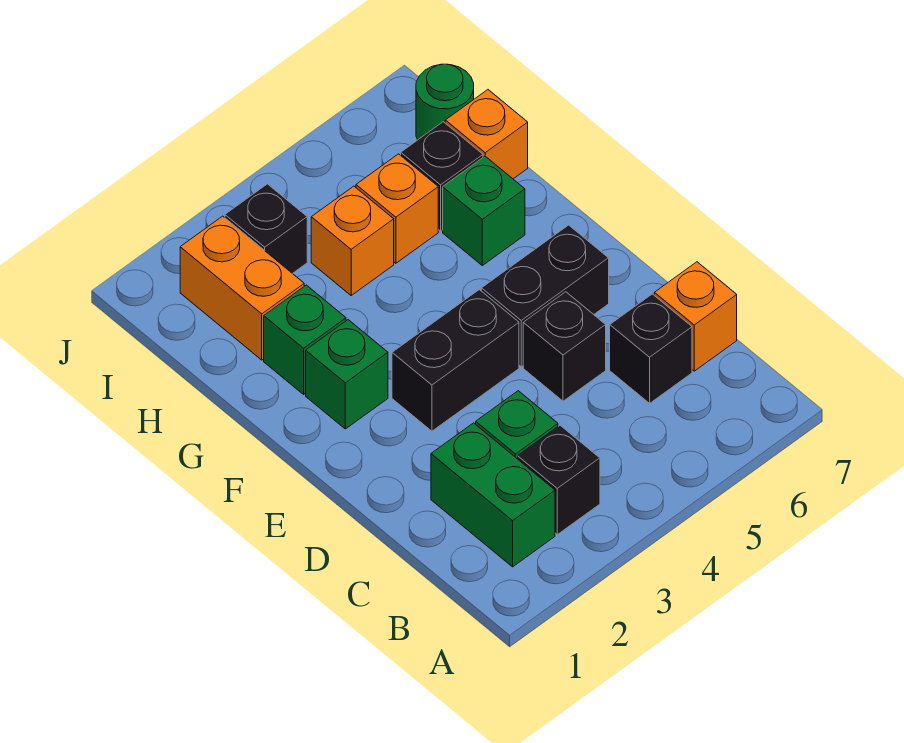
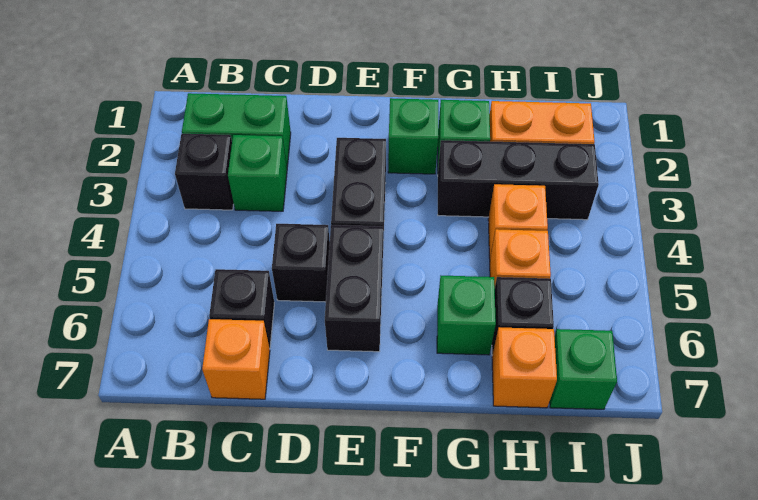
black brick I3 level 1 -> black brick G3:I3 level 1
green round brick I7 level 1 -> green brick I7 level 1

